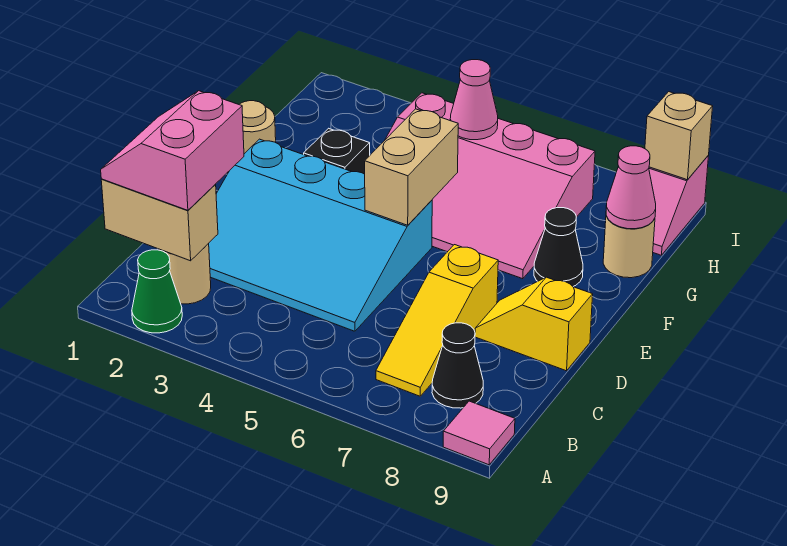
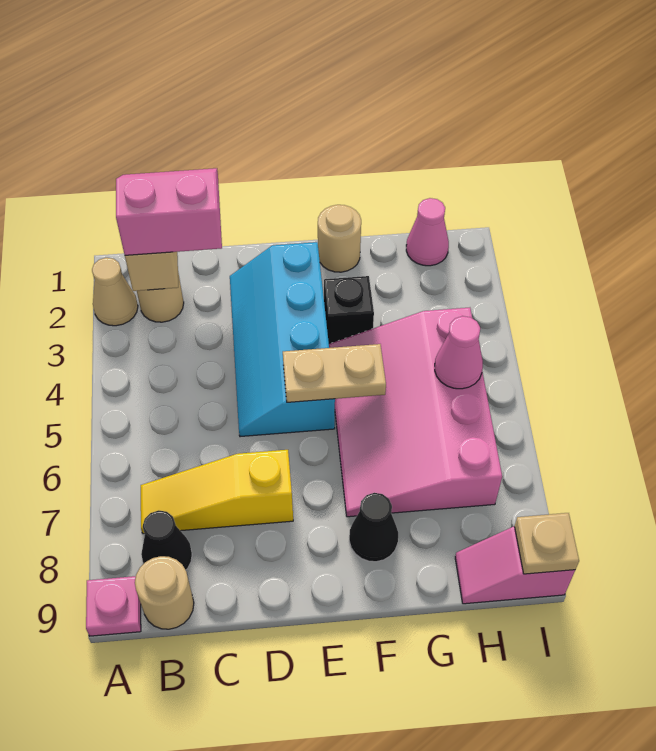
green cone A2 level 1 -> tan cone A2 level 1
pink tile A9 level 1 -> pink plate A9 level 1
cyan slope C2:E5 level 1 top E -> cyan slope D2:E5 level 1 top E
yellow slope D8:D9 level 1 top 9 -> none
tan brick E5:F5 level 2 -> tan plate E5:F5 level 2
tan round brick G9 level 1 -> tan round brick B9 level 1
pink cone G9 level 2 -> pink cone H1 level 1
tan brick I9 level 2 -> tan plate I9 level 2

